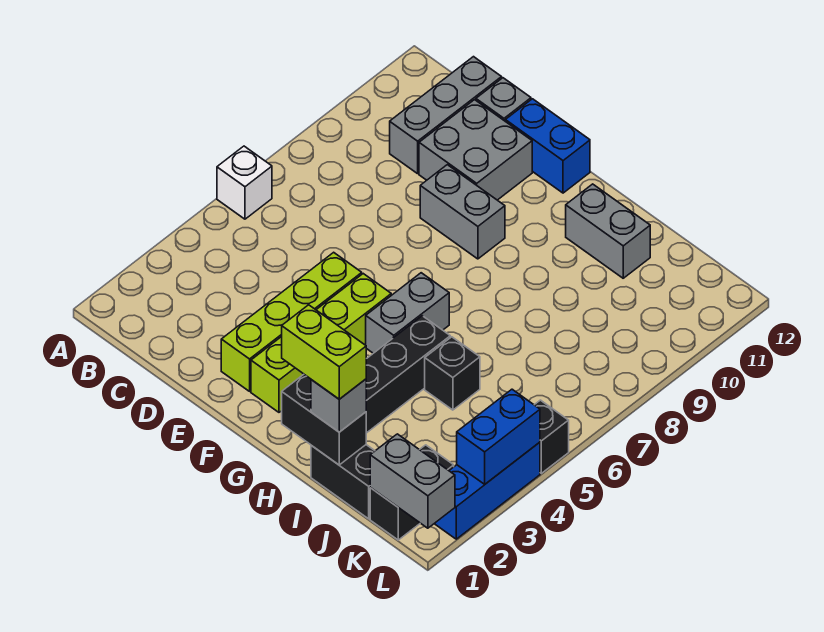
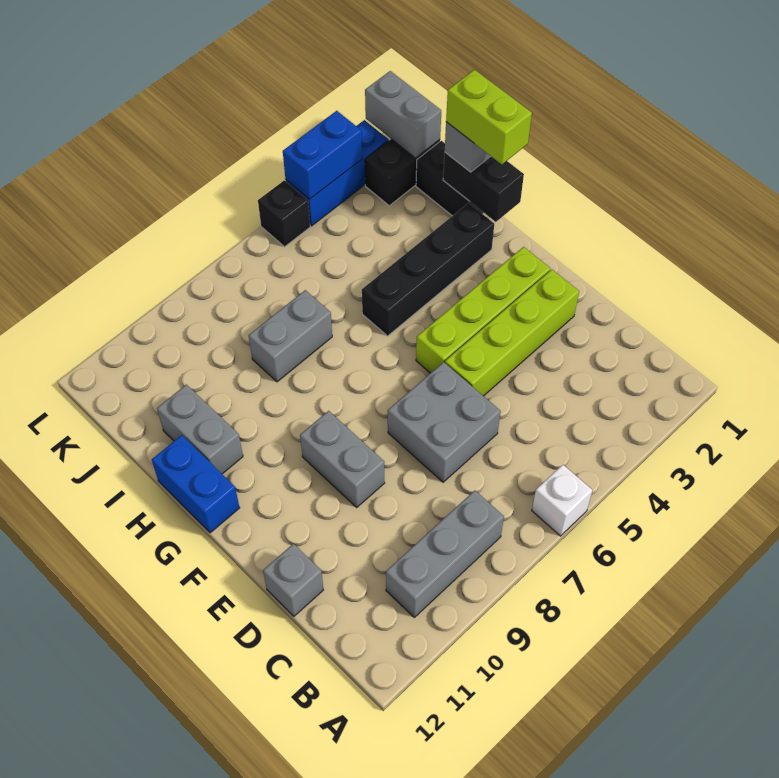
grey brick C10:C12 level 1 -> grey brick B8:B10 level 1
grey brick D10:E11 level 1 -> grey brick D6:E7 level 1
blue brick E12:F12 level 1 -> blue brick G12:H12 level 1
grey brick G5:G6 level 1 -> grey brick I7:I8 level 1
black brick I5 level 1 -> none

